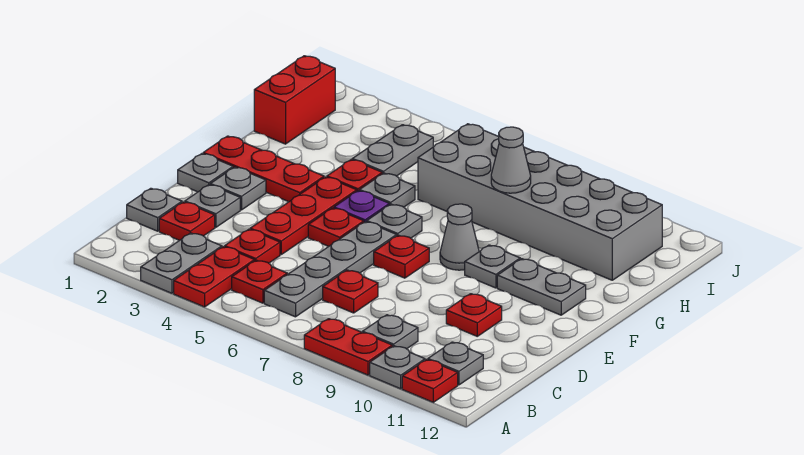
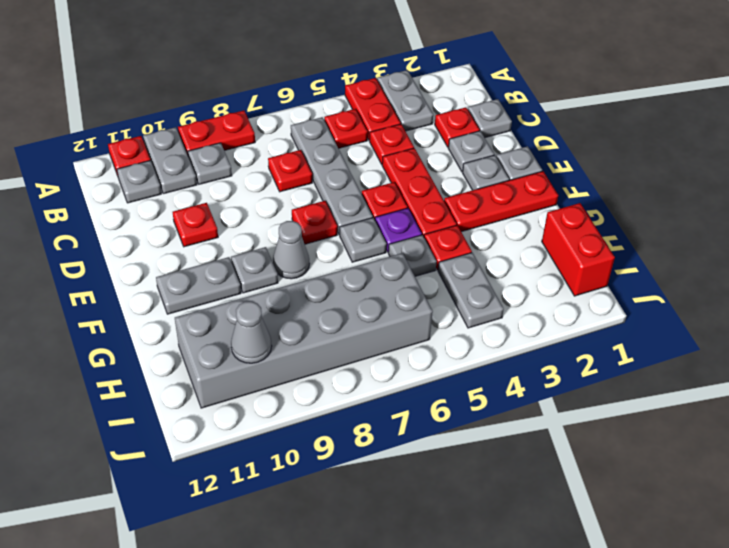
grey plate A10 level 1 -> grey plate A10:B10 level 1
grey cone H8 level 2 -> grey cone I10 level 2

